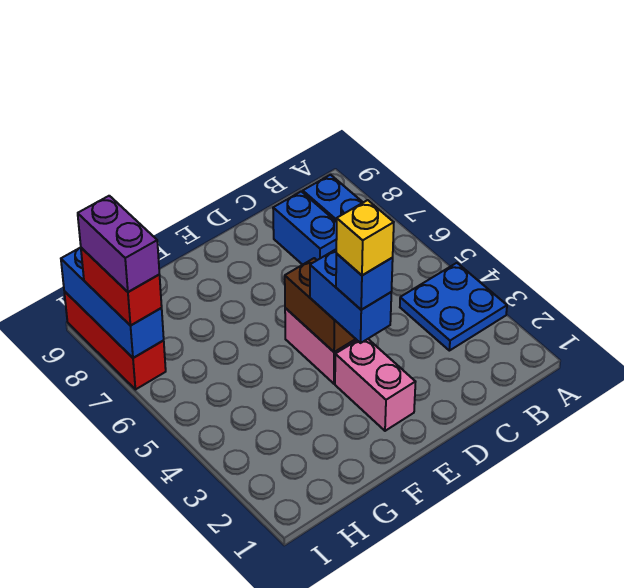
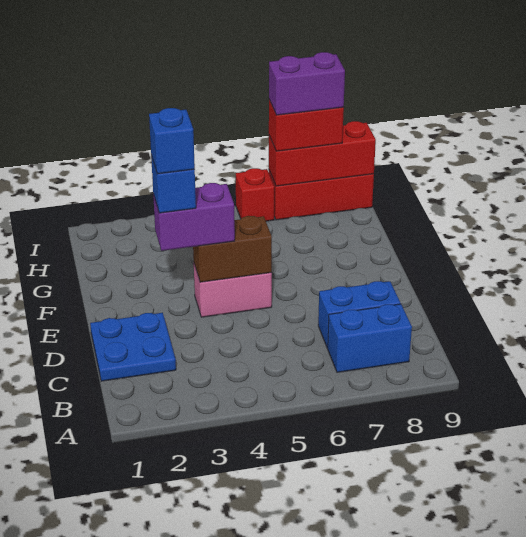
blue plate A3:B4 level 1 -> blue plate C1:D2 level 1
pink brick E2:E3 level 1 -> none
blue brick E3:E4 level 3 -> purple brick E3:E4 level 3
yellow brick E3 level 5 -> blue brick E3 level 5
none -> red brick I6 level 1
blue brick I7:I9 level 2 -> red brick I7:I9 level 2

